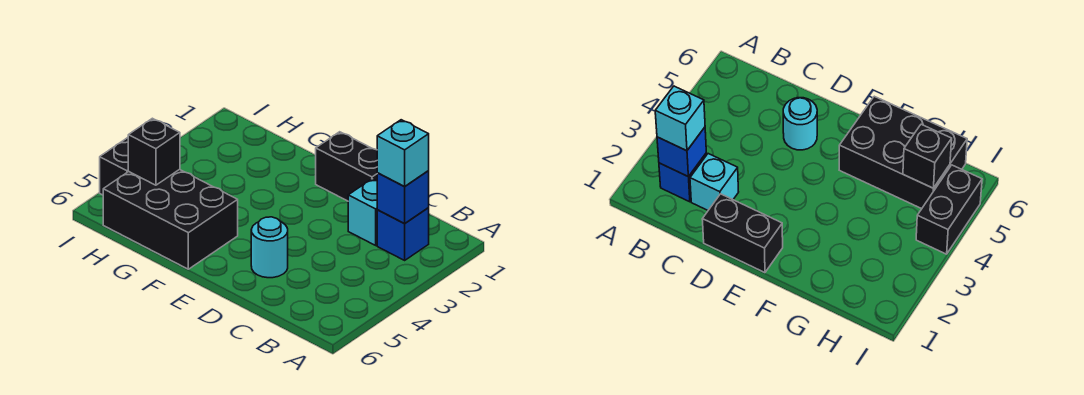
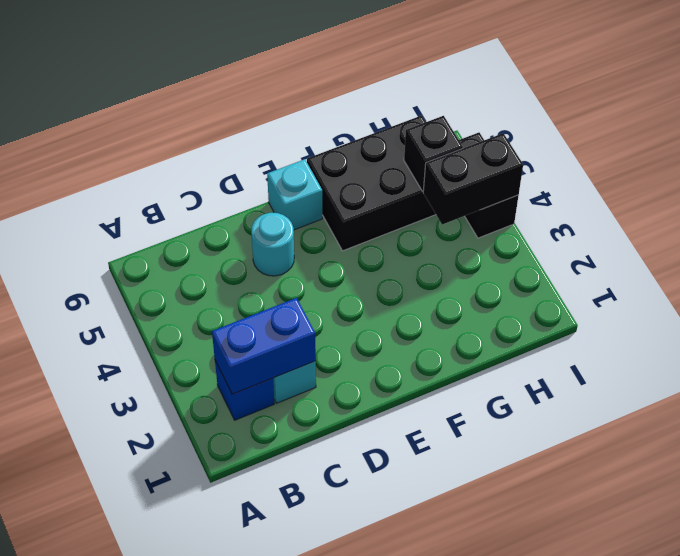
blue brick B2 level 2 -> blue brick B2:C2 level 2
cyan brick B2 level 3 -> cyan brick E6 level 1
black brick D1:E1 level 1 -> black brick H4:I4 level 2

